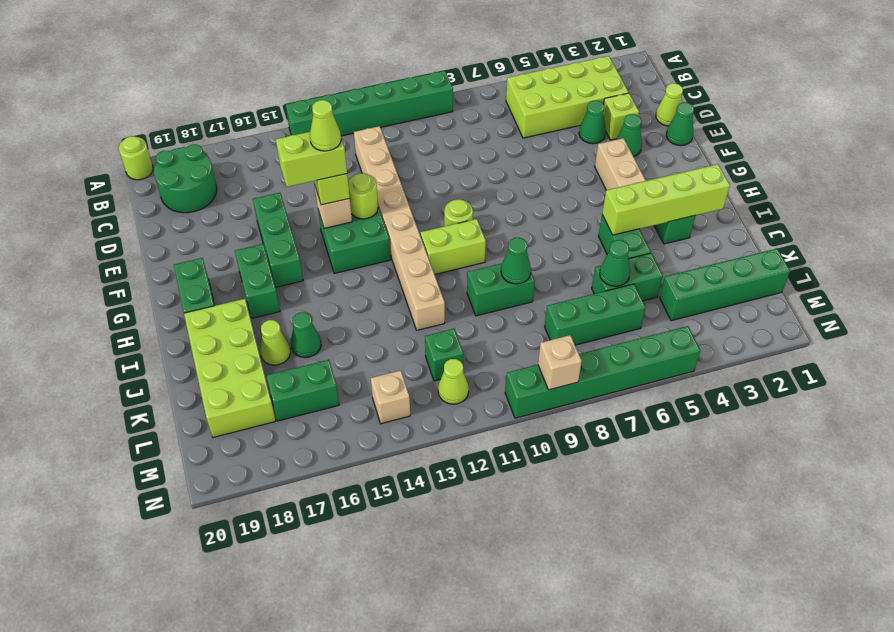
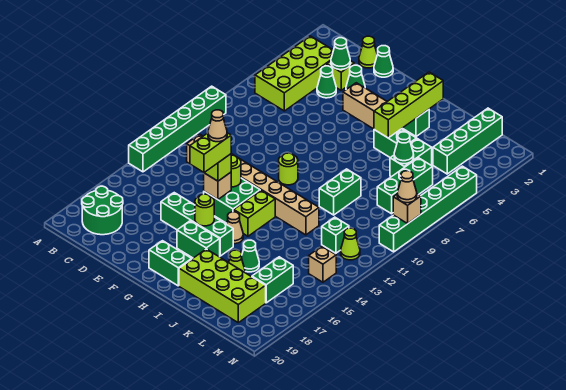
lime round brick A20 level 1 -> lime round brick G16 level 2
green brick E16:G16 level 1 -> green brick E16:H16 level 1
lime cone F14 level 5 -> tan cone F14 level 5
lime brick H10:H11 level 1 -> lime brick H13:H14 level 1
none -> tan cone H15 level 1
green cone J9 level 2 -> green cone D3 level 2
none -> tan cone N9 level 3

